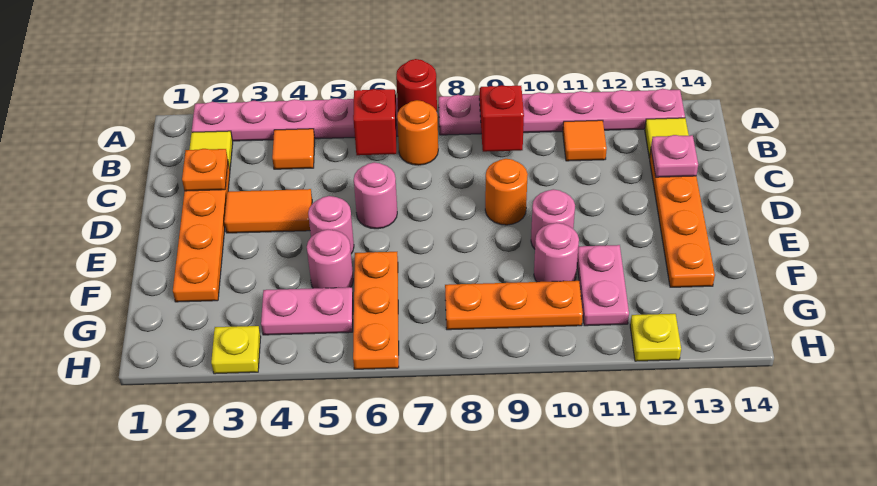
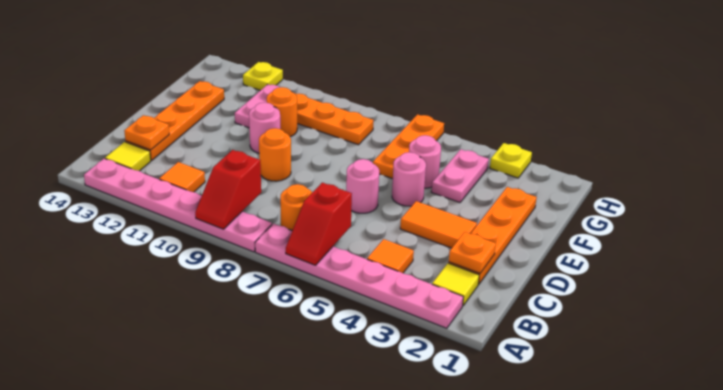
red round brick A7 level 2 -> none
pink plate C13 level 2 -> orange plate C13 level 2
pink round brick F10 level 1 -> orange round brick F10 level 1
pink plate G4:G5 level 1 -> pink plate F4:G4 level 1

